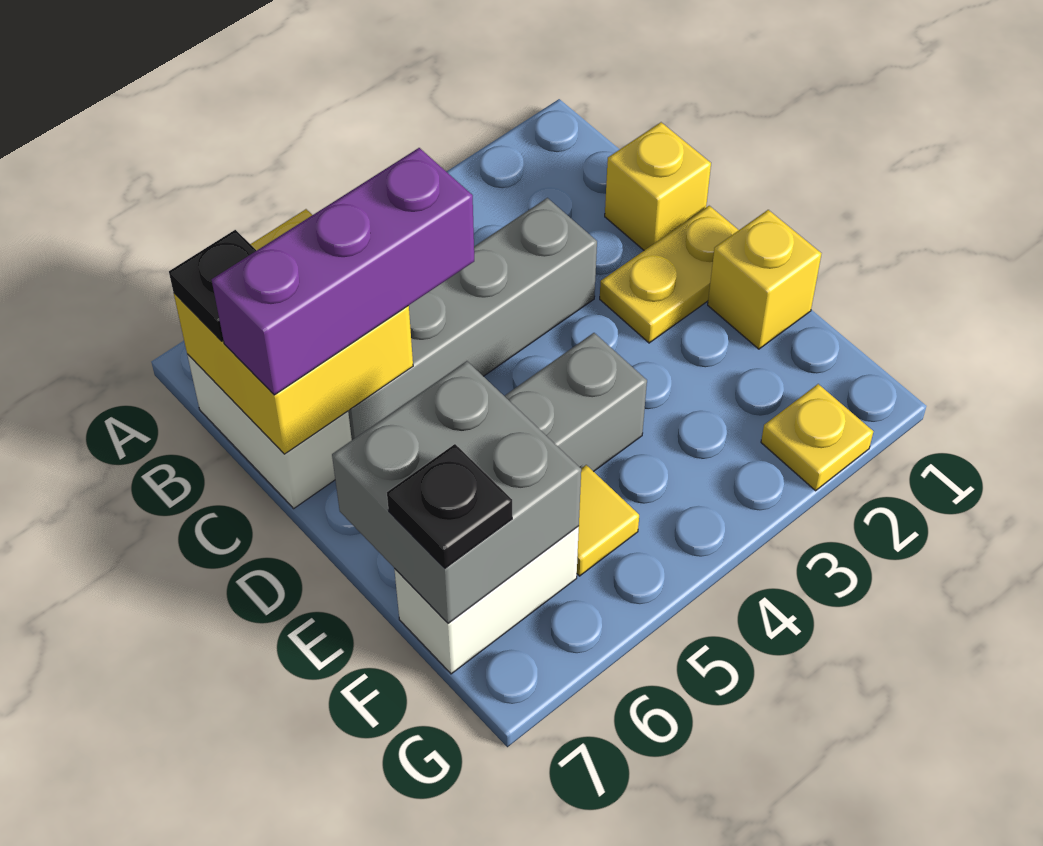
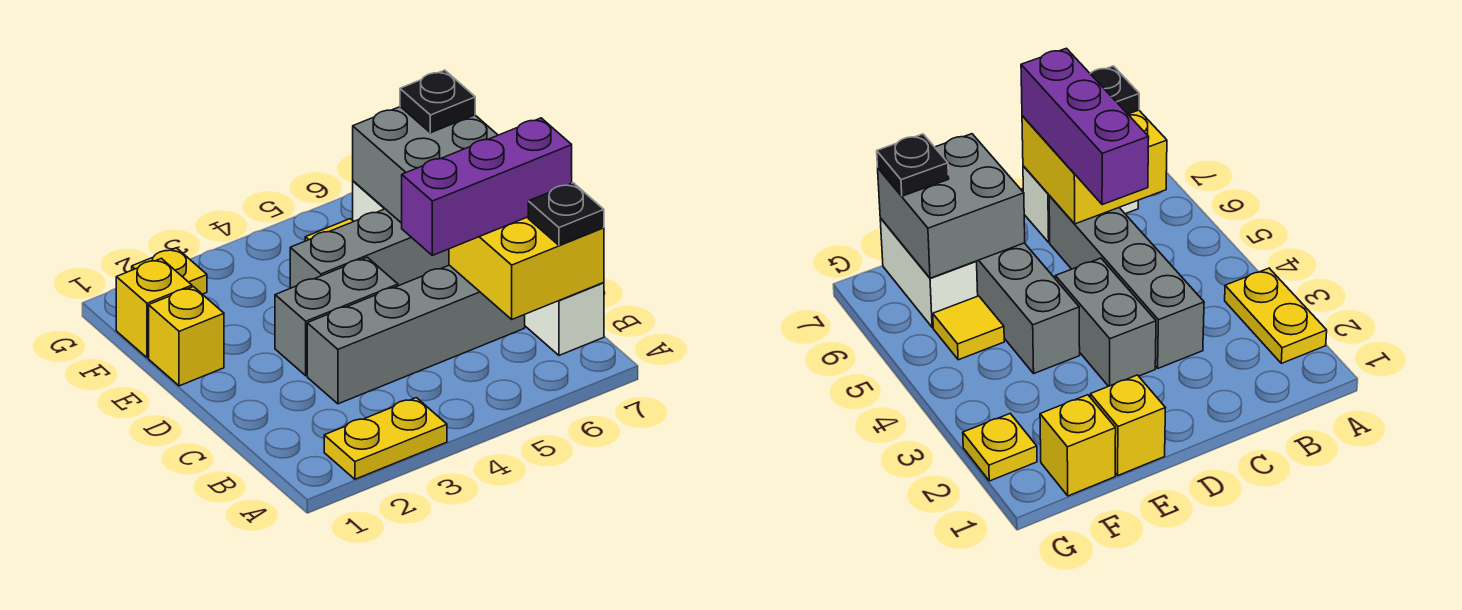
yellow brick C1 level 1 -> yellow brick F1 level 1
yellow plate D1:D2 level 1 -> yellow plate A2:A3 level 1
none -> grey brick D3:D4 level 1

